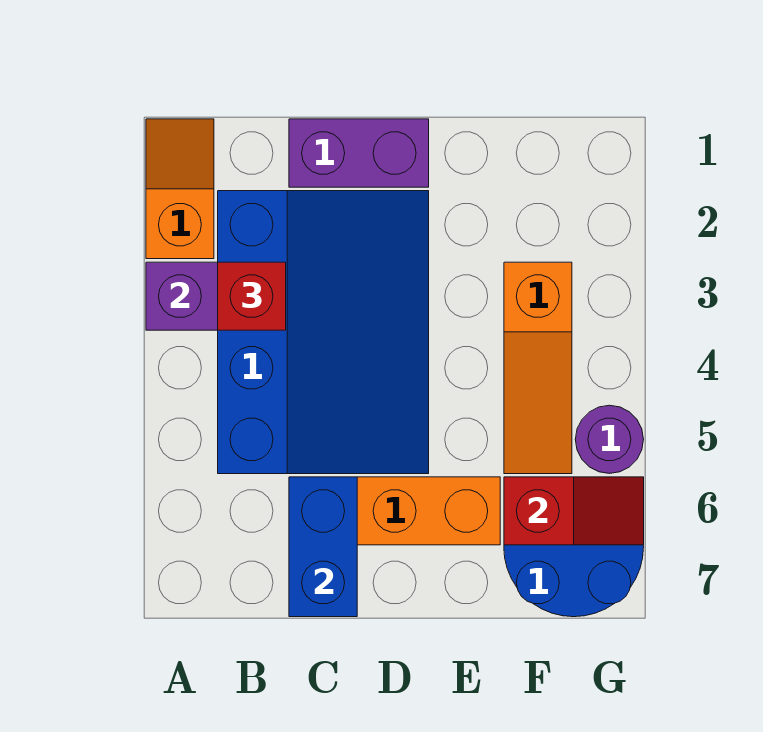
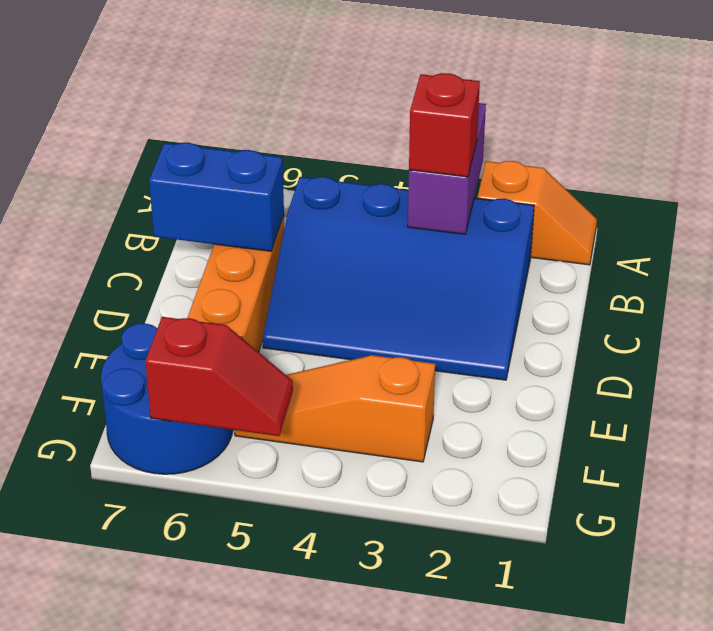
purple brick C1:D1 level 1 -> none
red slope F6:G6 level 2 top F -> red slope G5:G6 level 2 top 6
purple round brick G5 level 1 -> none

